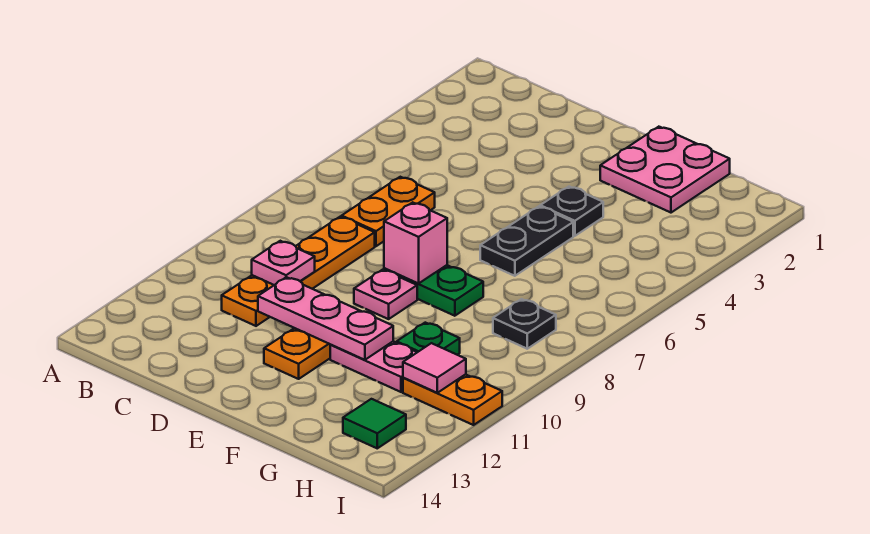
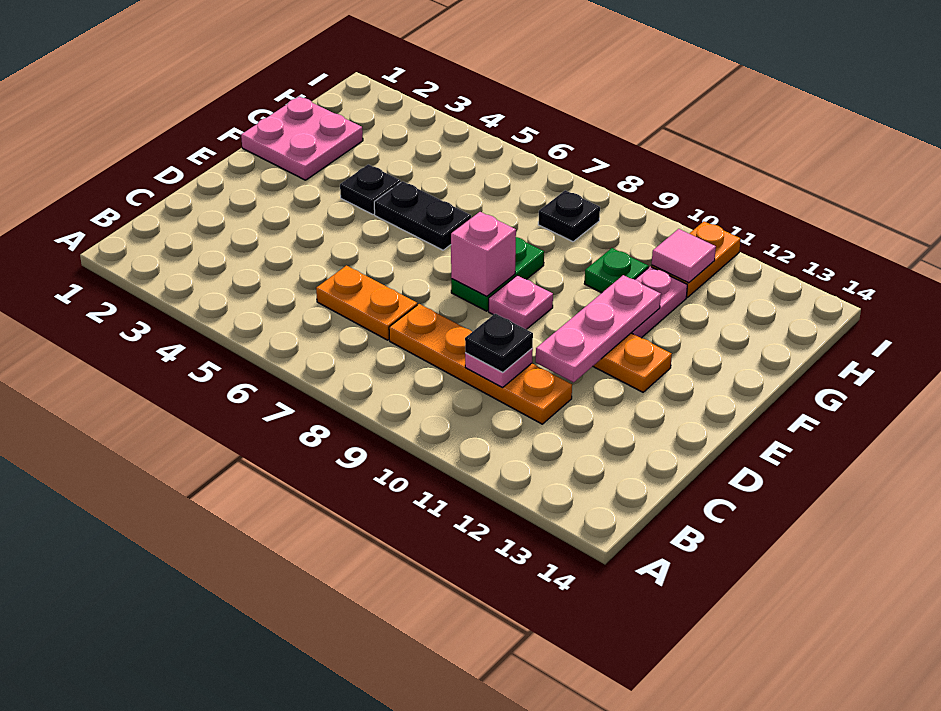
none -> black plate C10 level 3
green tile H13 level 1 -> none

